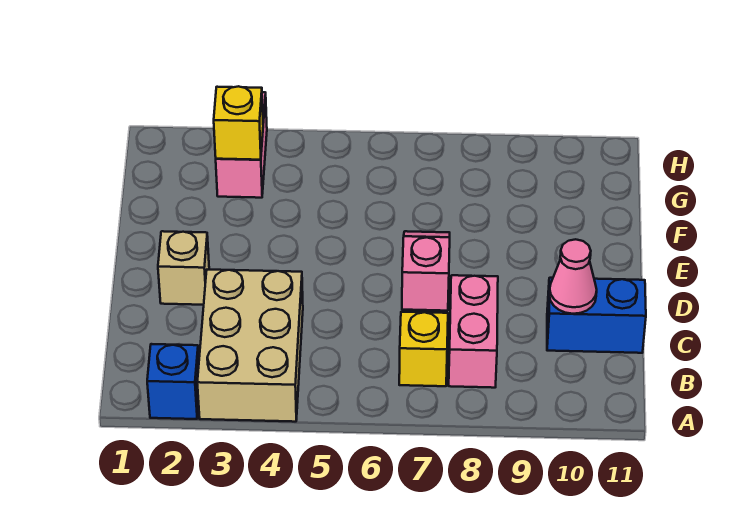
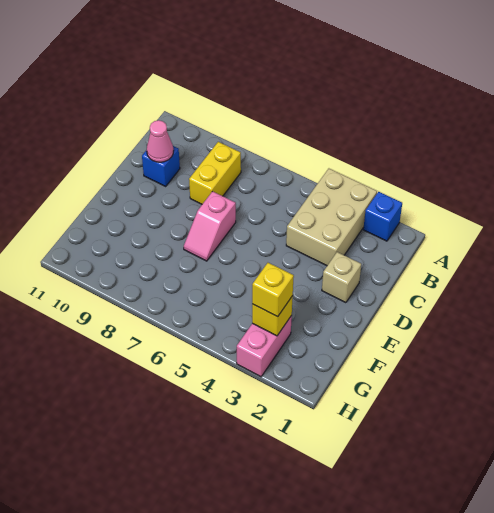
yellow brick B7 level 1 -> yellow brick G3 level 3
pink brick B8:C8 level 1 -> yellow brick B8:C8 level 1
blue brick C10:C11 level 1 -> blue brick C10 level 1

